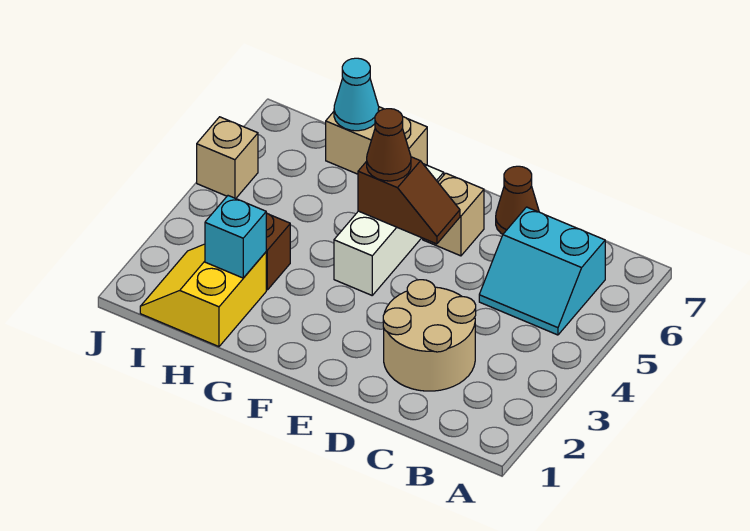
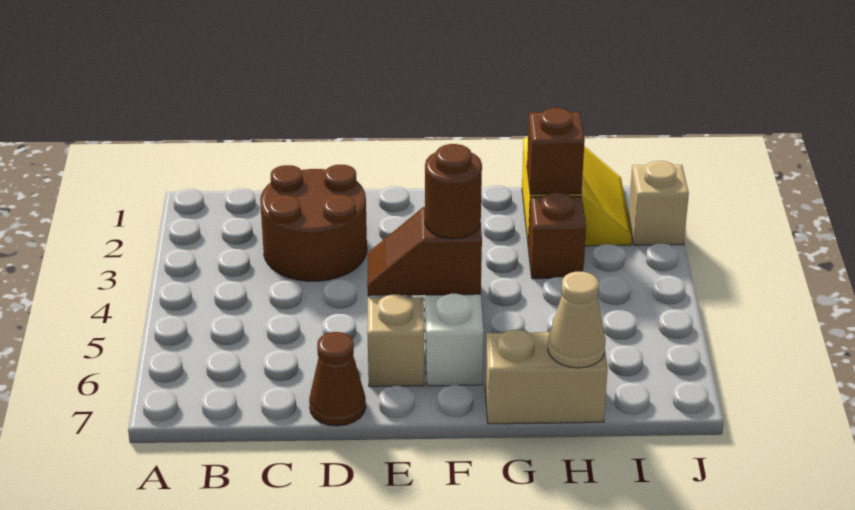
cyan slope B5:C6 level 1 top 6 -> none
tan round brick C2:D3 level 1 -> brown round brick C2:D3 level 1
brown cone F5 level 3 -> brown round brick F5 level 3
cyan brick H2 level 2 -> brown brick H2 level 2
cyan cone H7 level 2 -> tan cone H7 level 2
tan brick J5 level 1 -> tan brick J2 level 1

